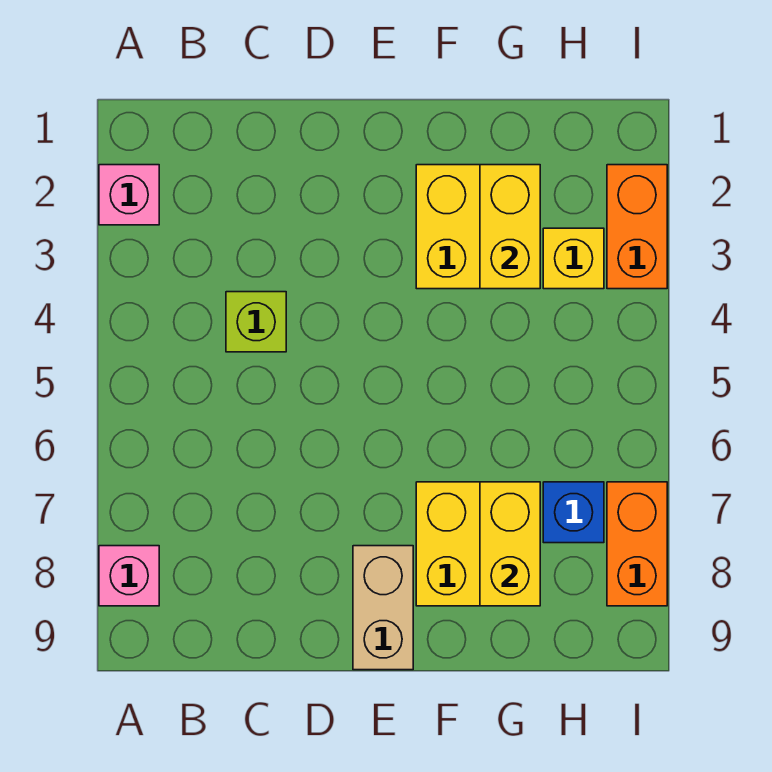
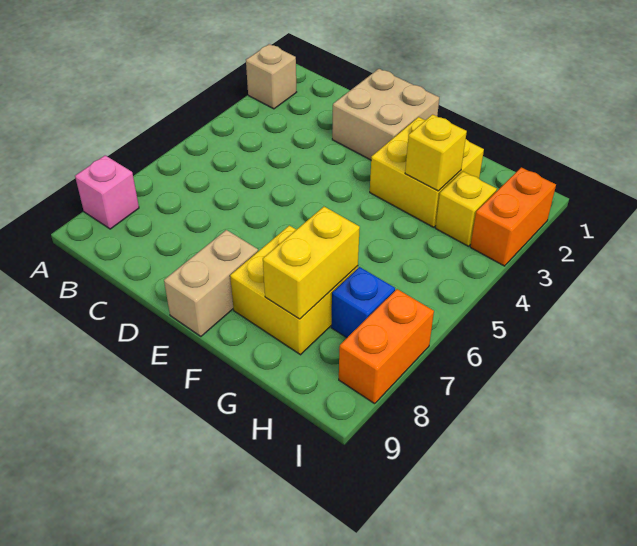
pink brick A2 level 1 -> tan brick A2 level 1
lime brick C4 level 1 -> none
none -> tan brick D1:E2 level 1
yellow brick G2:G3 level 2 -> yellow brick G3 level 2

